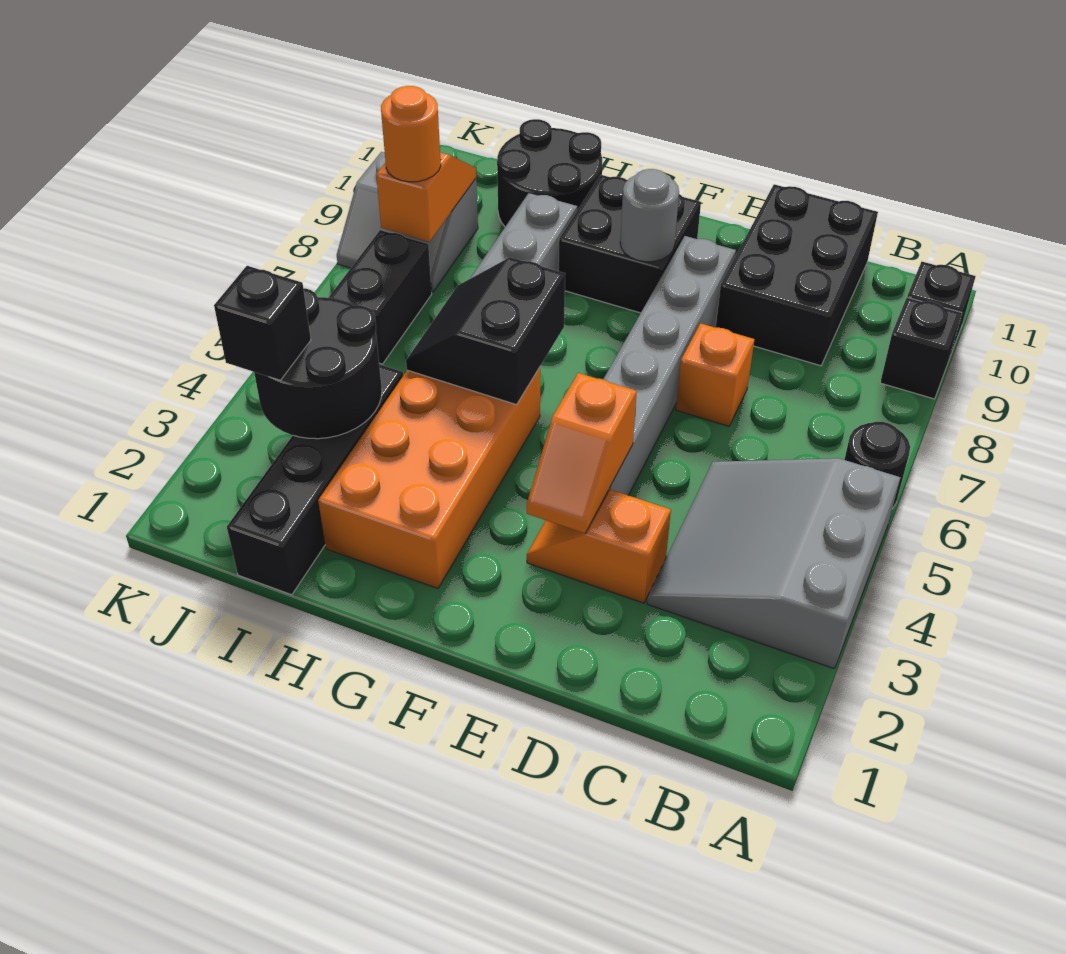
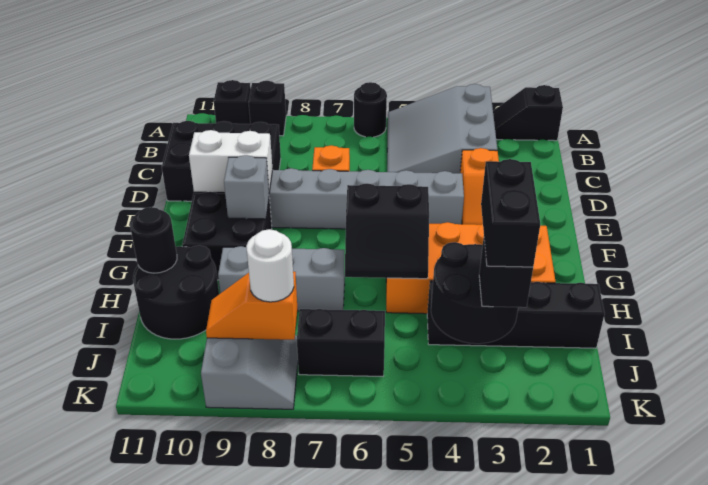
none -> black slope A1:A2 level 1 top 1
grey slope A3:C5 level 1 top A -> grey slope A3:C5 level 1 top 3
orange slope E3:E4 level 2 top 4 -> none
none -> white brick E9:E10 level 2
grey round brick F9 level 2 -> grey brick F9 level 2
none -> black round brick H11 level 2
none -> black brick I3:J3 level 4
orange round brick J8 level 3 -> white round brick J8 level 3

